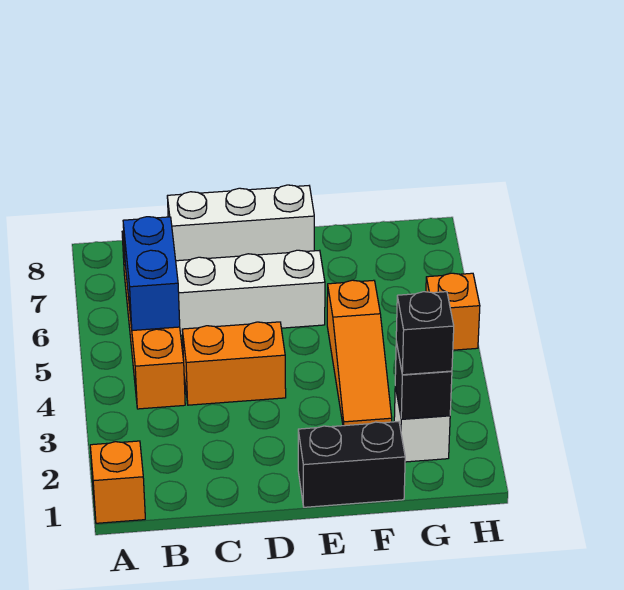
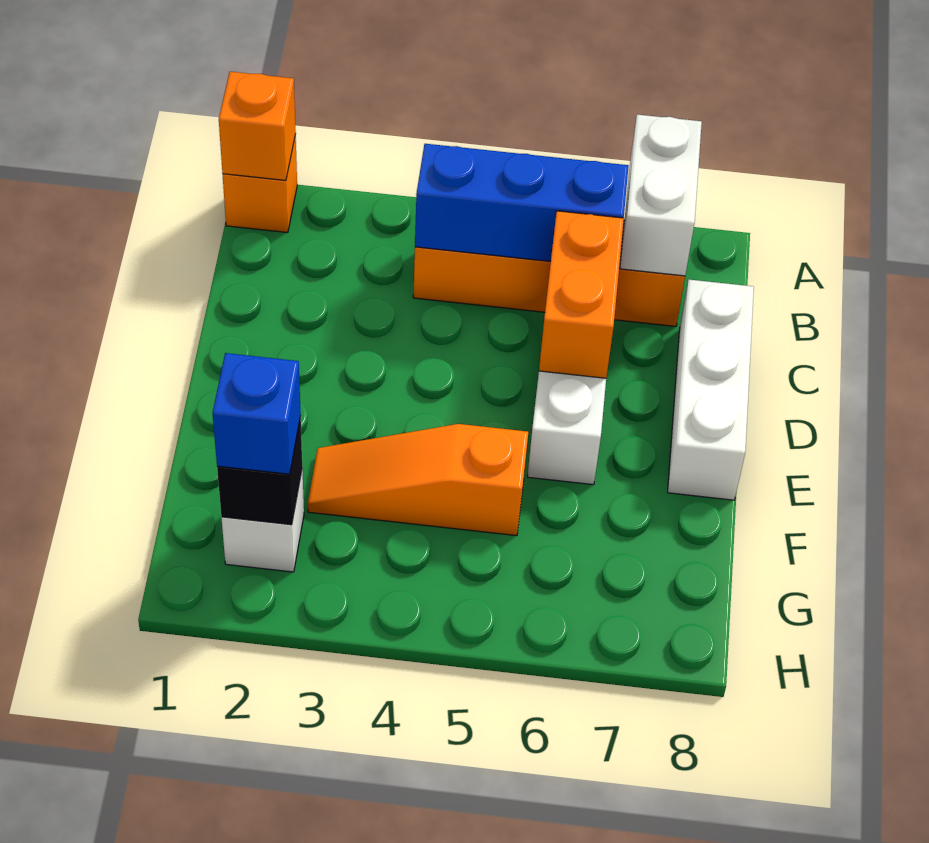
none -> white brick A7:B7 level 2
blue brick B5:B6 level 2 -> blue brick B4:B6 level 2
orange brick C4:D4 level 1 -> orange brick C6:D6 level 2
black brick E1:F1 level 1 -> none
black brick G2 level 3 -> blue brick G2 level 3
orange brick H5 level 1 -> orange brick A1 level 2

